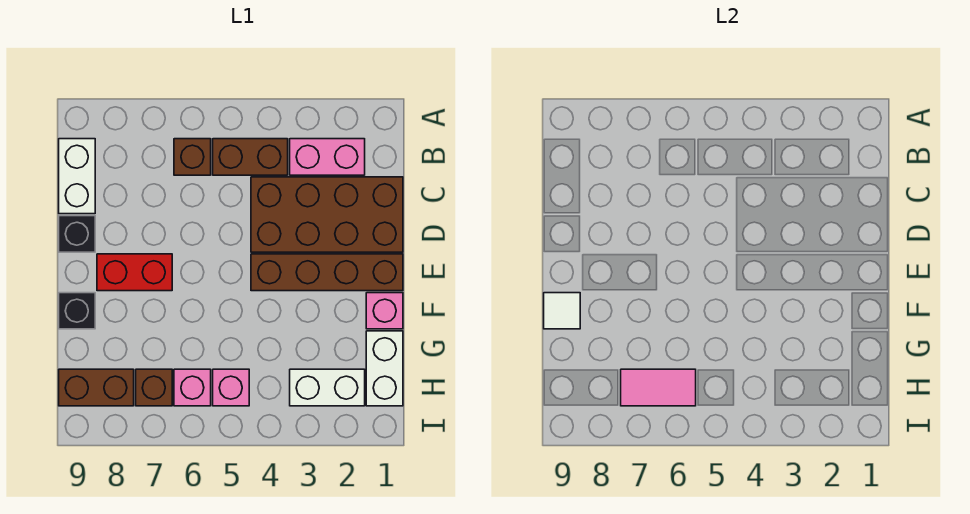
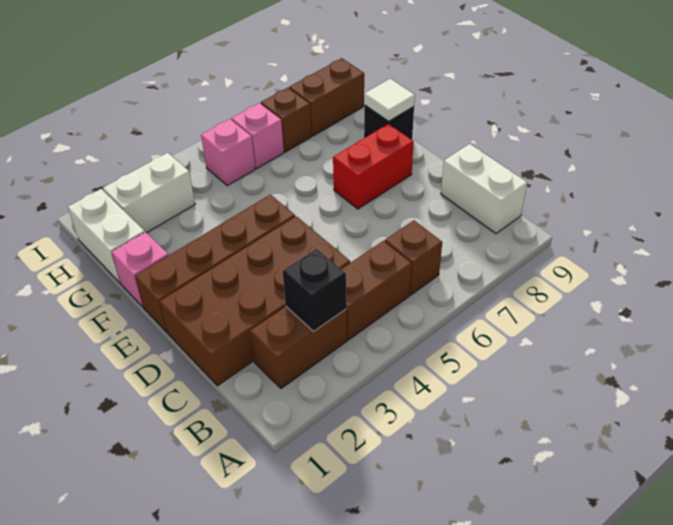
pink brick B2:B3 level 1 -> brown brick B2:B3 level 1
black brick D9 level 1 -> black brick B3 level 2
pink tile H6:H7 level 2 -> none

